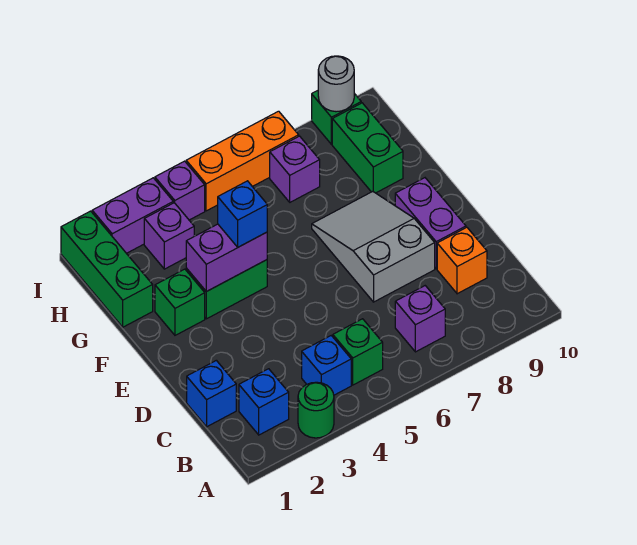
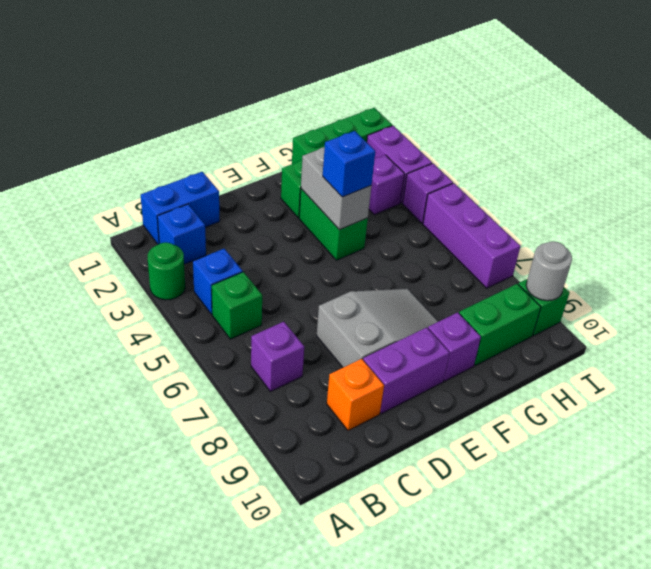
blue brick C1 level 1 -> blue brick B1:C1 level 1
purple brick F3:F4 level 2 -> grey brick F3:F4 level 2
purple brick H7 level 1 -> purple brick F9 level 1
orange brick I5:I7 level 1 -> purple brick I5:I7 level 1

